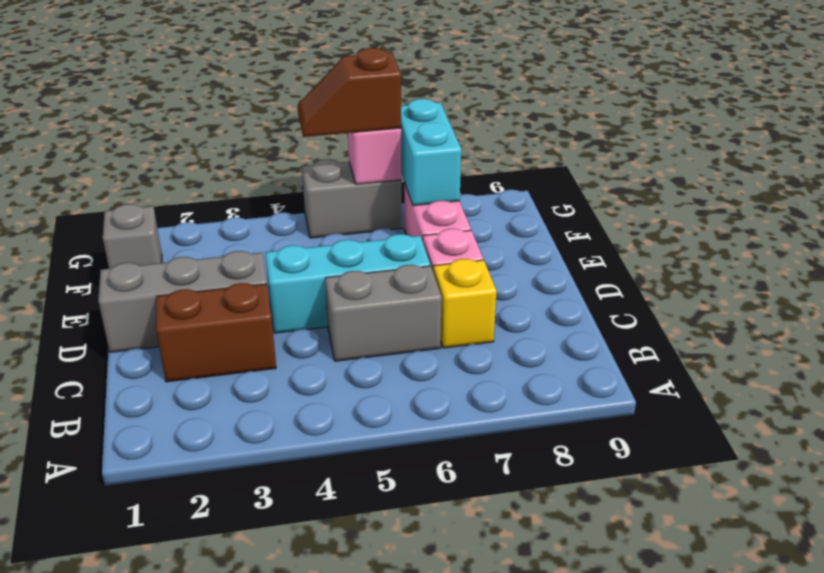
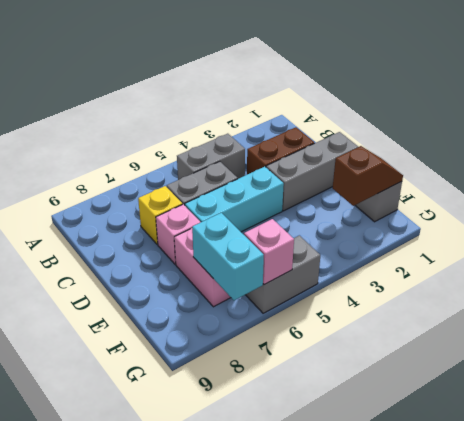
none -> grey brick B4:B5 level 1
brown slope G5:G6 level 3 top 6 -> brown slope F1:F2 level 2 top 2

